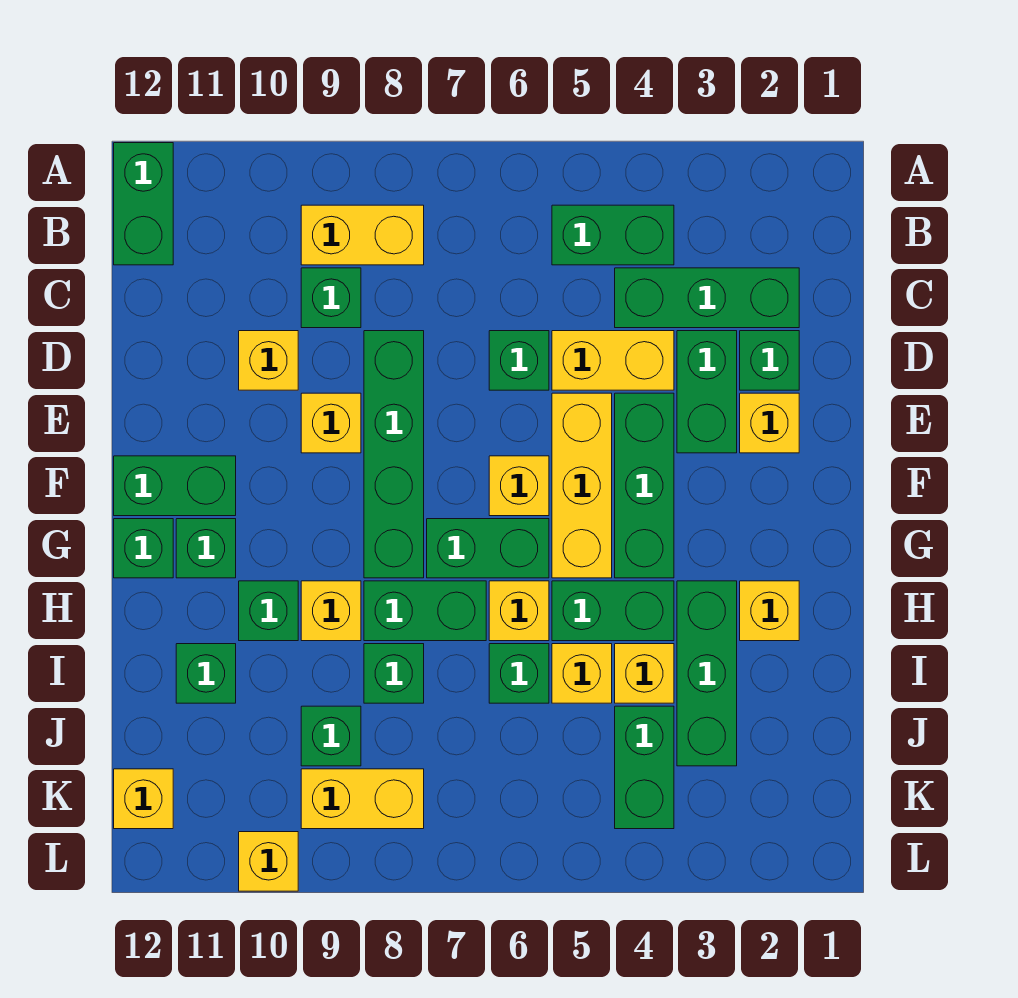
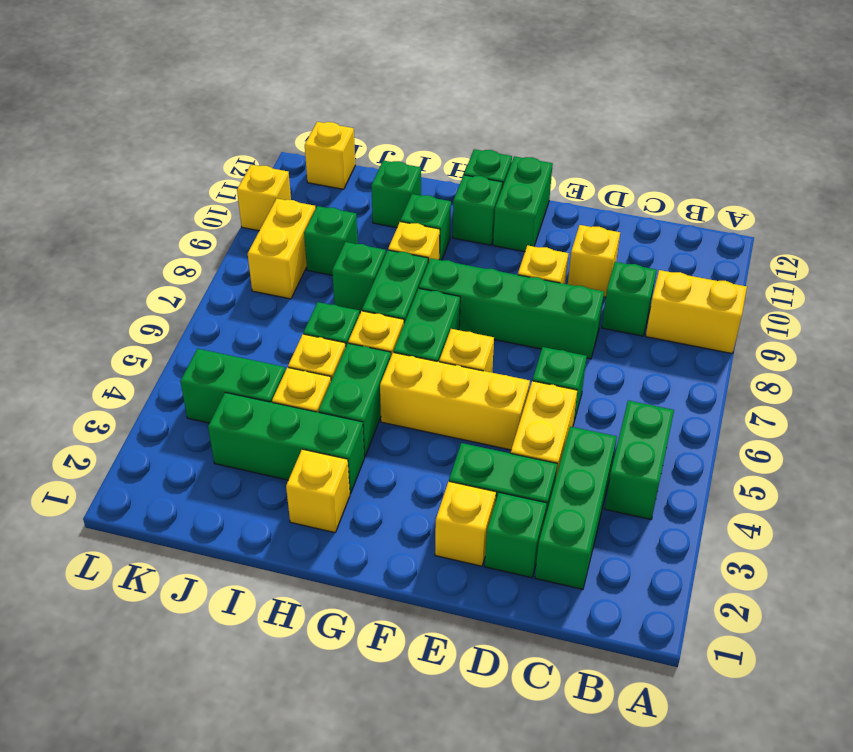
green brick A12:B12 level 1 -> none
yellow brick B8:B9 level 1 -> yellow brick A9:B9 level 1
green brick E4:G4 level 1 -> none

